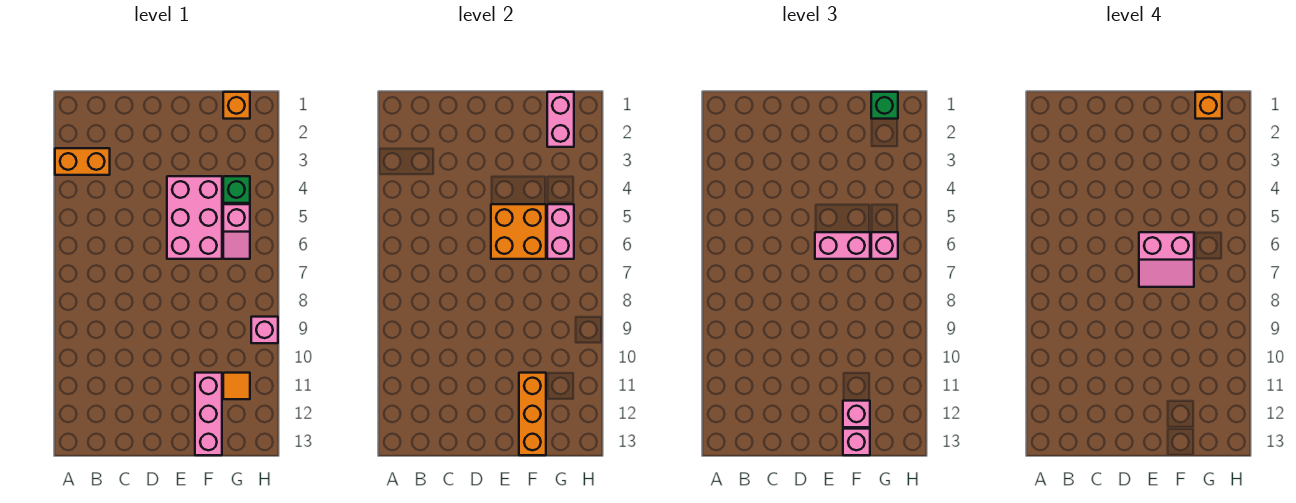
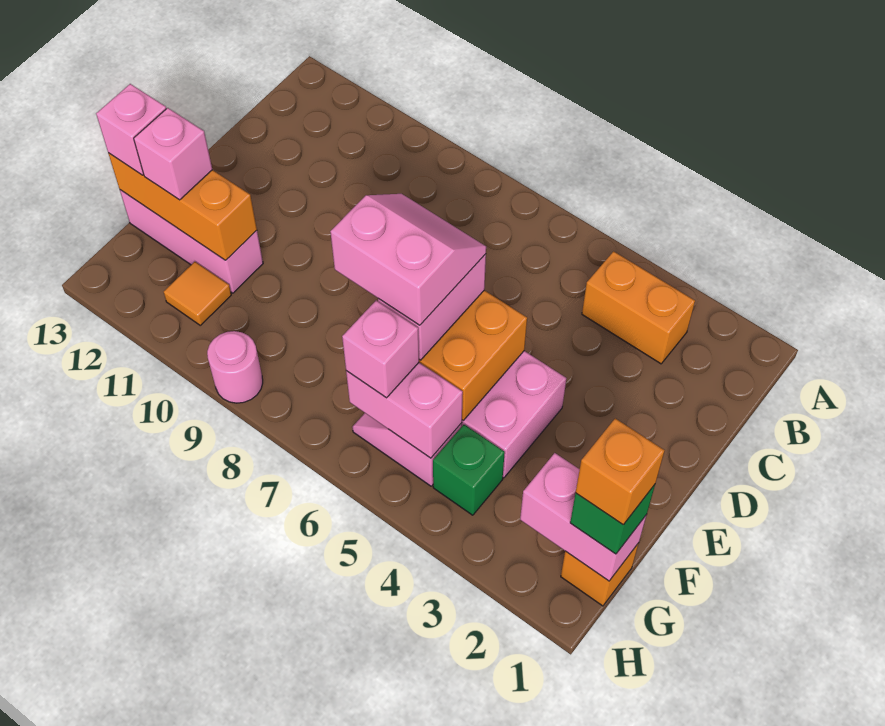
orange brick A3:B3 level 1 -> orange brick B3:B4 level 1
pink slope E6:F7 level 4 top 6 -> pink slope E6:F7 level 4 top F
pink brick H9 level 1 -> pink round brick H9 level 1

